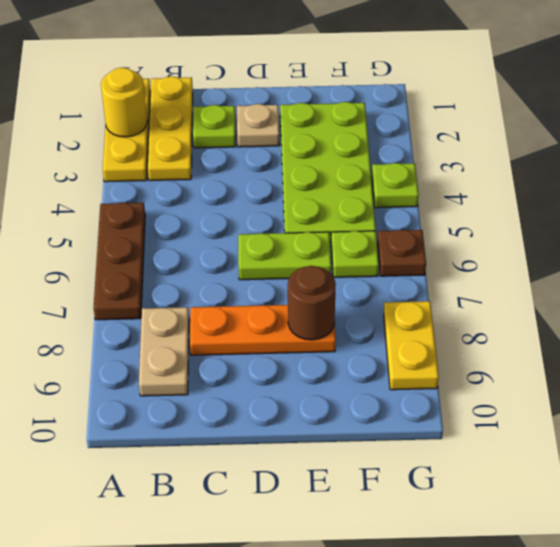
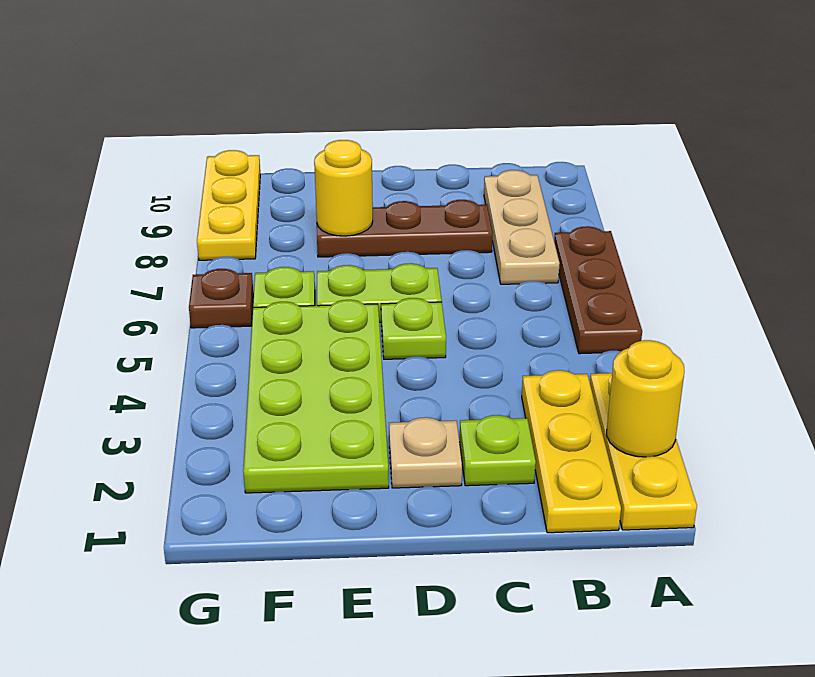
tan plate B8:B9 level 1 -> tan plate B7:B9 level 1
orange plate C8:E8 level 1 -> brown plate C8:E8 level 1
brown round brick E8 level 2 -> yellow round brick E8 level 2
lime plate G4 level 1 -> lime plate D5 level 1
yellow plate G8:G9 level 1 -> yellow plate G8:G10 level 1

